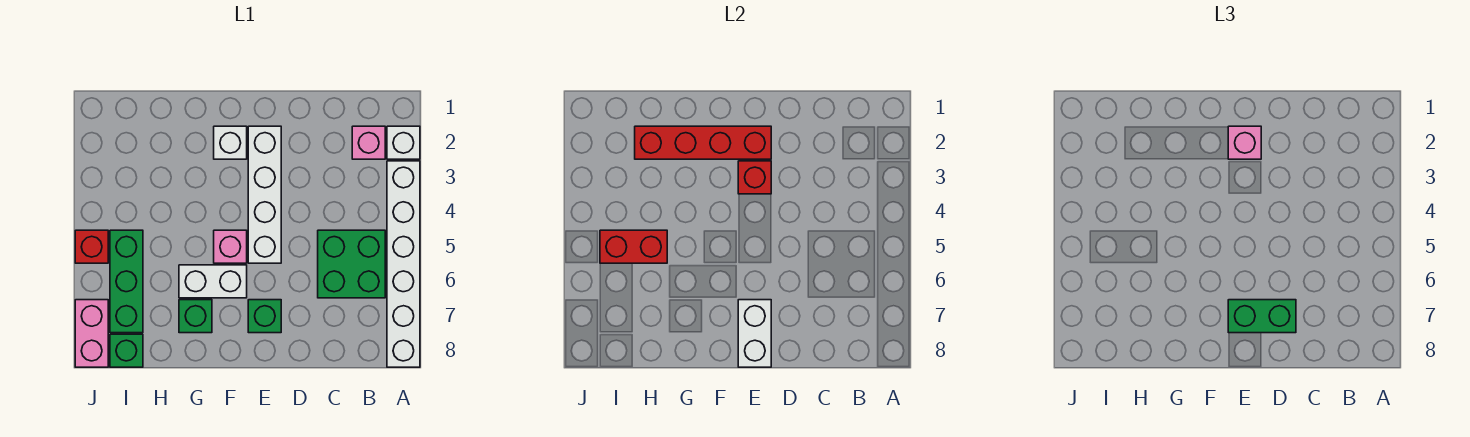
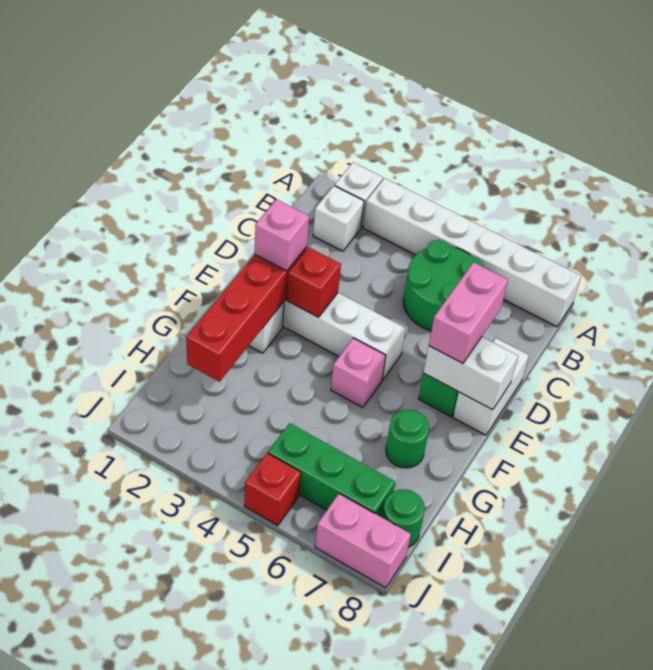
pink brick B2 level 1 -> white brick B2 level 1
green brick B5:C6 level 1 -> green round brick B5:C6 level 1
green brick D7:E7 level 3 -> pink brick D7:E7 level 3
white brick F6:G6 level 1 -> white brick D8:E8 level 1
green brick G7 level 1 -> green round brick G7 level 1
red brick H5:I5 level 2 -> none
green brick I8 level 1 -> green round brick I8 level 1

